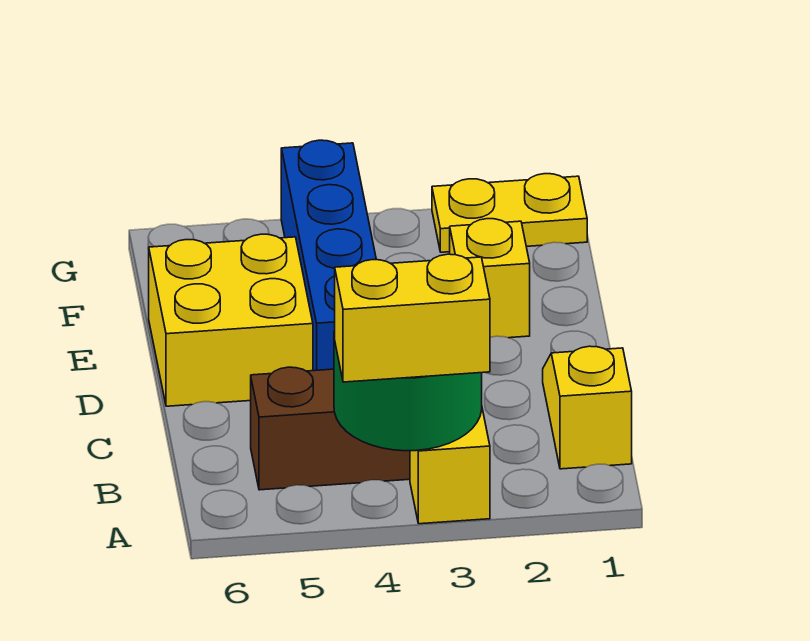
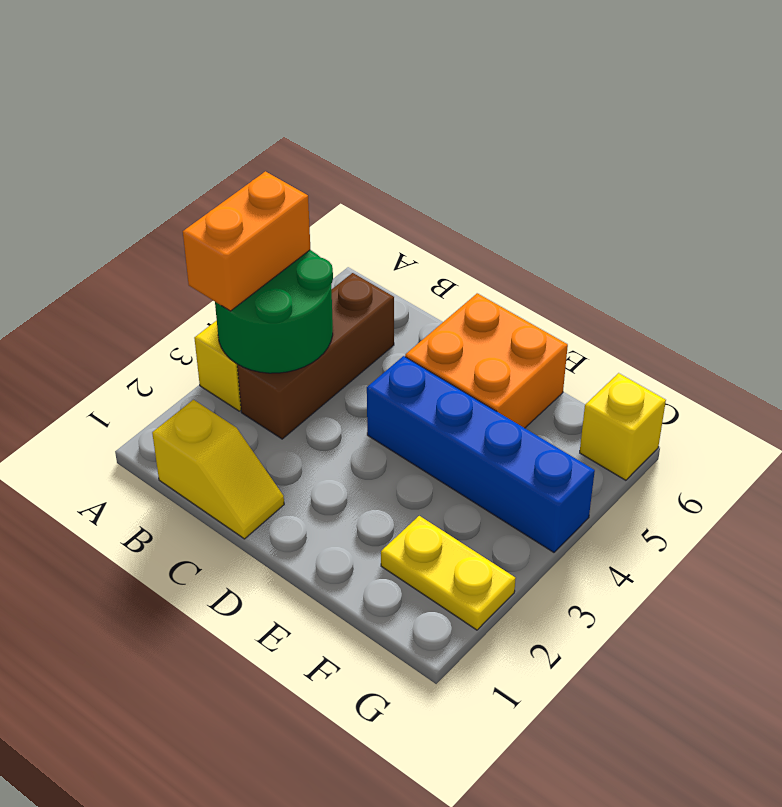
yellow brick A3:A4 level 3 -> orange brick A3:A4 level 3
yellow brick D5:E6 level 1 -> orange brick D5:E6 level 1
yellow brick E2 level 1 -> yellow brick G6 level 1
yellow plate G1:G2 level 1 -> yellow plate F2:G2 level 1

